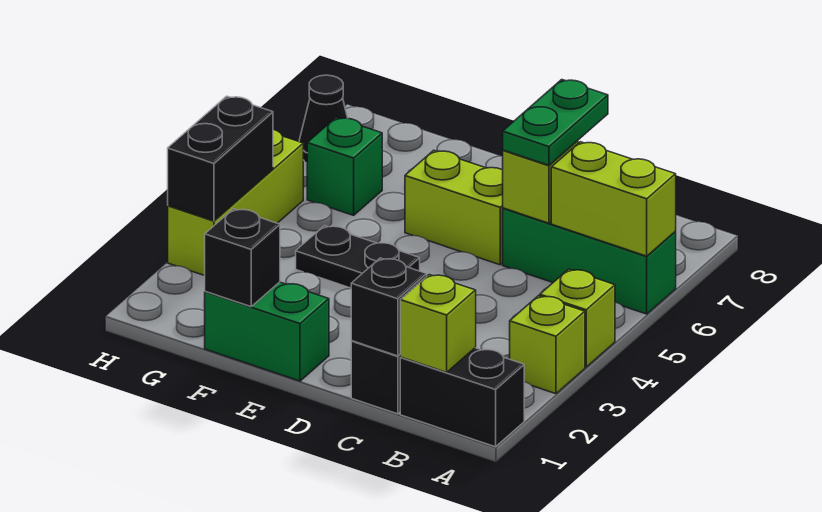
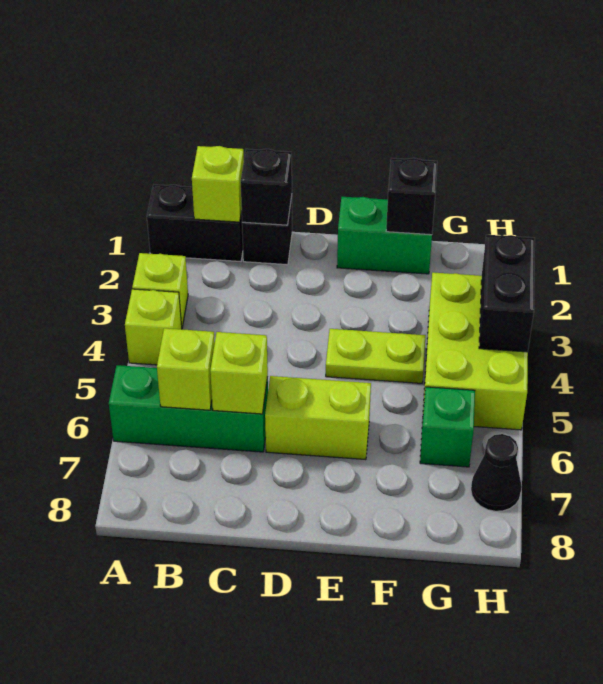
lime brick A6:B6 level 2 -> lime brick B6 level 2
green plate C6:C7 level 3 -> none
black plate E4:F4 level 1 -> lime plate E4:F4 level 1
lime brick H3:H5 level 1 -> lime brick G3:H5 level 1

